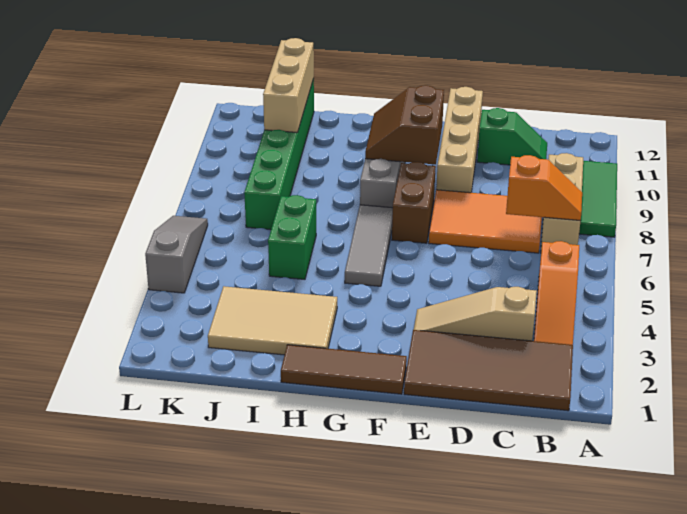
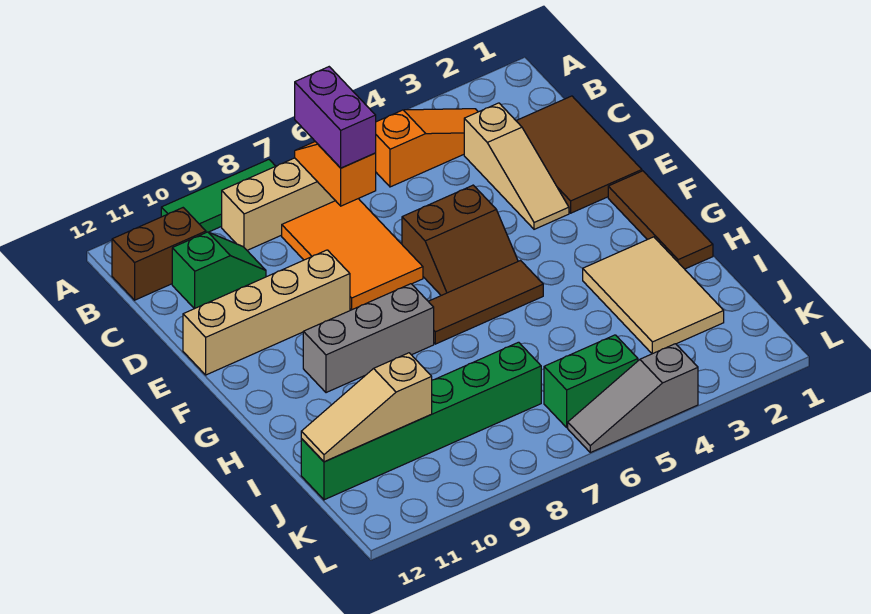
brown tile B1:E2 level 1 -> brown tile C1:E2 level 1
none -> purple brick B7:C7 level 3
green slope C11:D11 level 1 top D -> green slope C10:C11 level 1 top 11
brown brick F7:F8 level 1 -> brown brick B11:B12 level 1
brown slope F9:G10 level 2 top F -> brown slope E5:F6 level 1 top E
grey tile G5:G7 level 1 -> brown tile G5:G7 level 1
green brick I5:I6 level 1 -> green brick K5:K6 level 1
tan brick J10:J12 level 2 -> tan slope J10:J12 level 2 top 10

